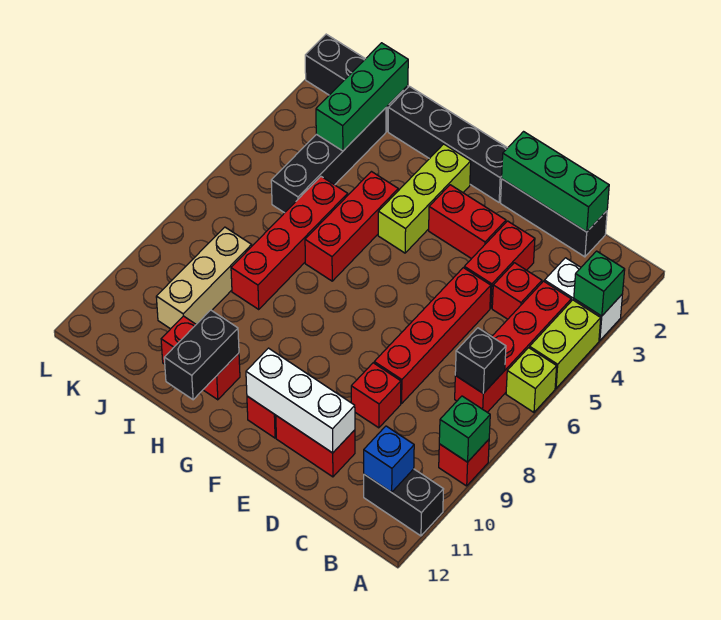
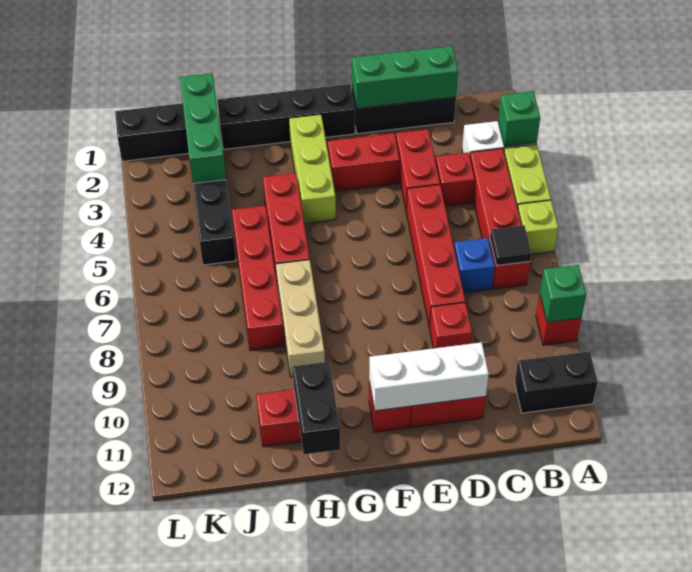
black brick B7 level 2 -> black tile B7 level 2
blue brick B11 level 2 -> blue brick C7 level 1
tan brick J8:J10 level 1 -> tan brick H7:H9 level 1

